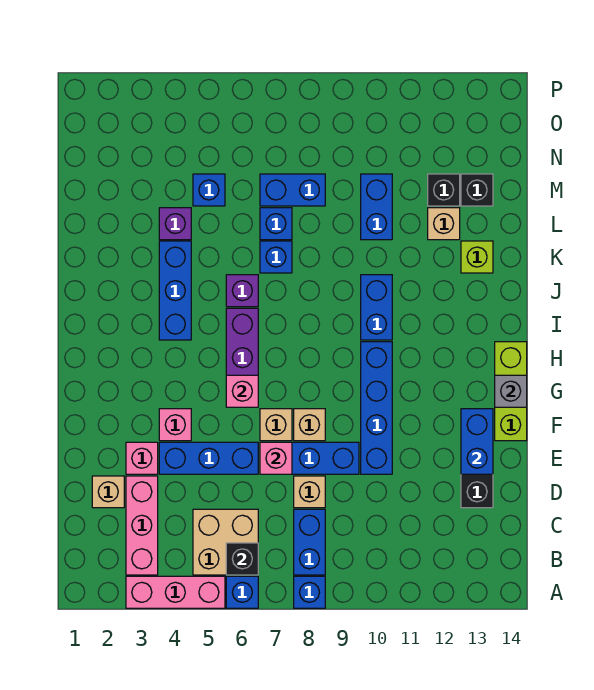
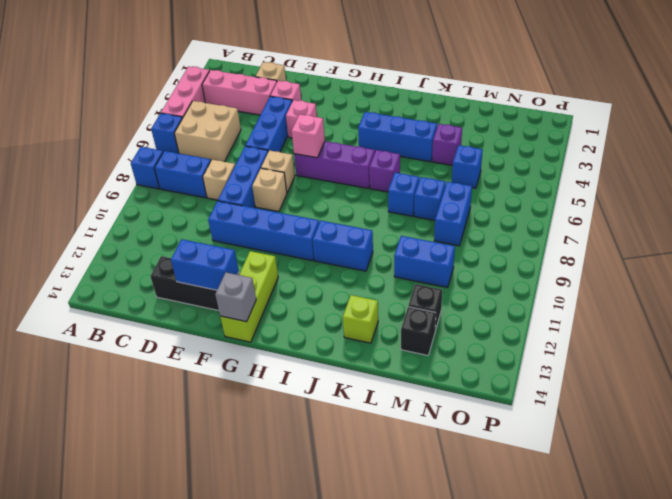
black brick B6 level 2 -> none
pink brick E7 level 2 -> none
lime brick F14:H14 level 1 -> lime brick G12:G14 level 1
tan brick L12 level 1 -> none

